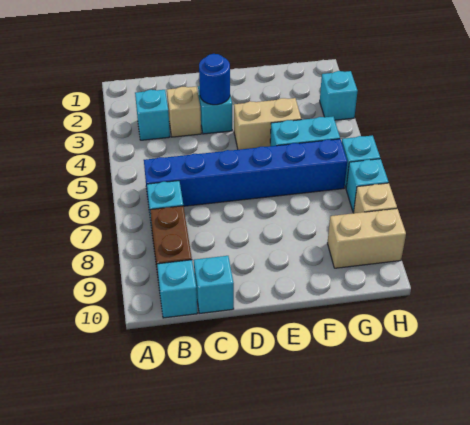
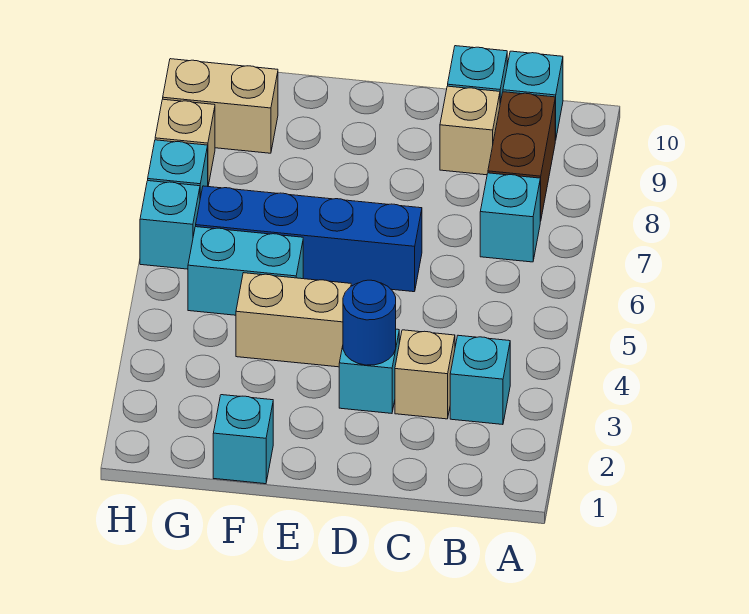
blue brick B6:G6 level 1 -> blue brick D6:G6 level 1
none -> tan brick C9 level 1
cyan brick H3 level 1 -> cyan brick F1 level 1

